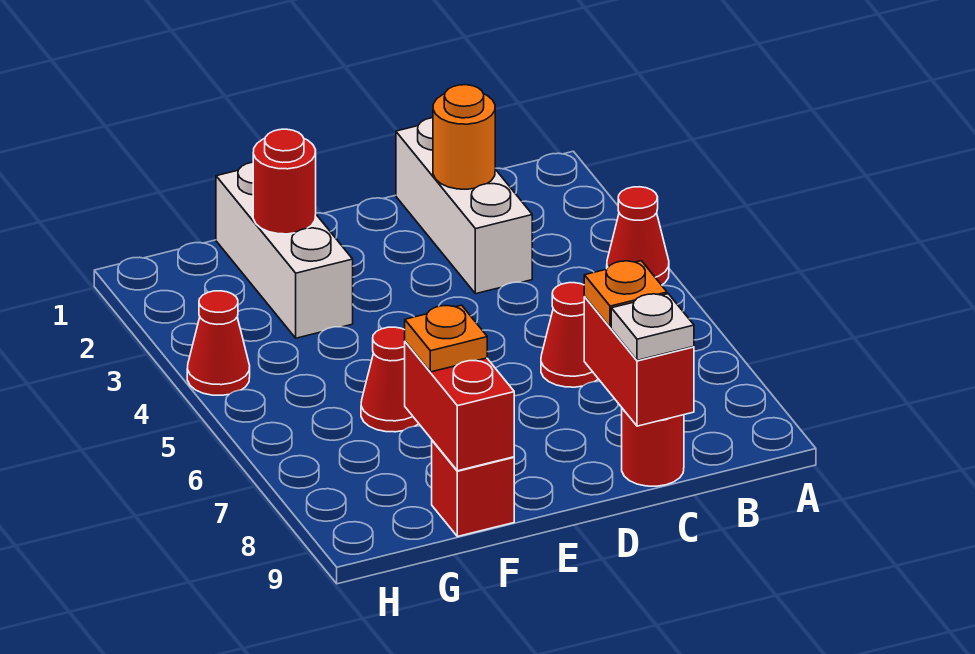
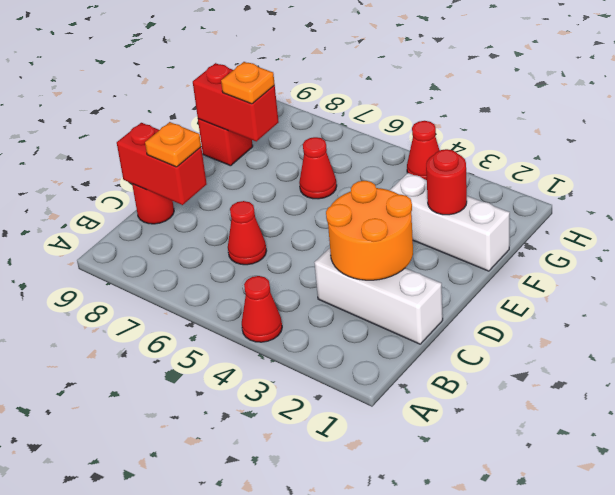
orange round brick C2 level 2 -> orange round brick C2:D3 level 2
white plate C9 level 3 -> none

